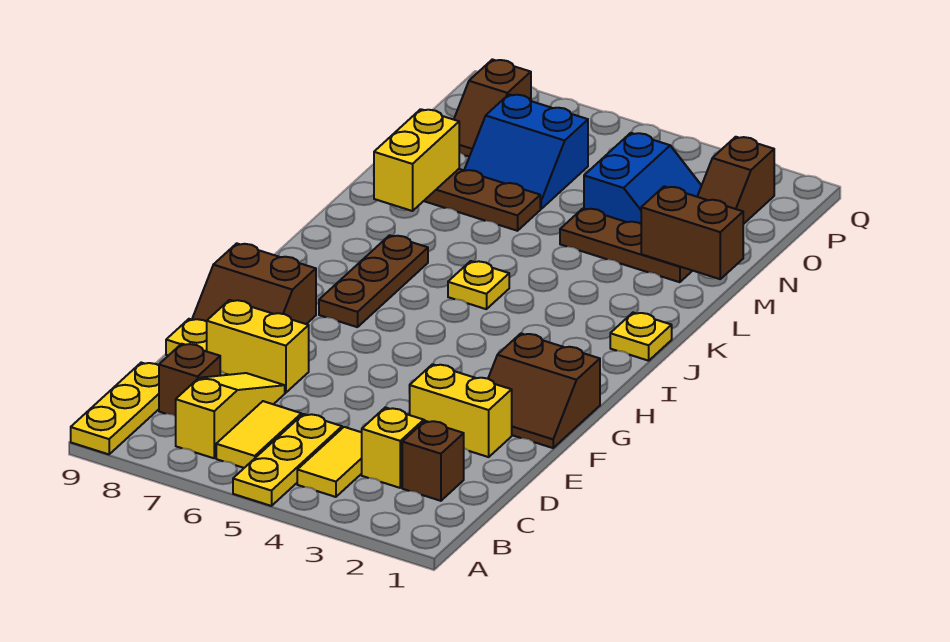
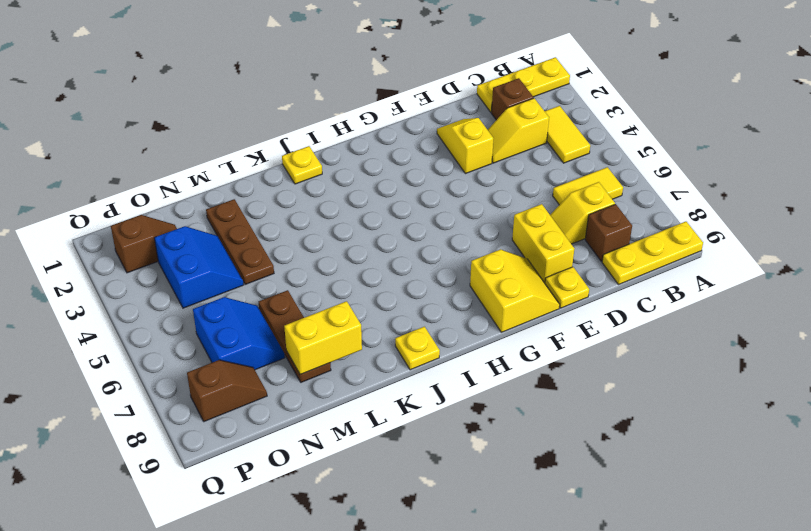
yellow plate A5:C5 level 1 -> yellow plate A1:C1 level 1
yellow tile B4:C4 level 1 -> yellow tile B3:B4 level 1
yellow slope B7:D7 level 1 top B -> yellow slope C7:D7 level 1 top C
yellow brick E2:E3 level 1 -> yellow slope E2:E3 level 1 top 3
brown slope F1:G2 level 1 top G -> none
brown slope F8:G9 level 1 top G -> yellow slope F8:G9 level 1 top G
brown plate H7:J7 level 1 -> none
yellow plate J5 level 1 -> yellow plate J9 level 1
brown brick M1:M2 level 2 -> none
blue slope N3:O4 level 1 top 4 -> blue slope N3:O4 level 1 top O

